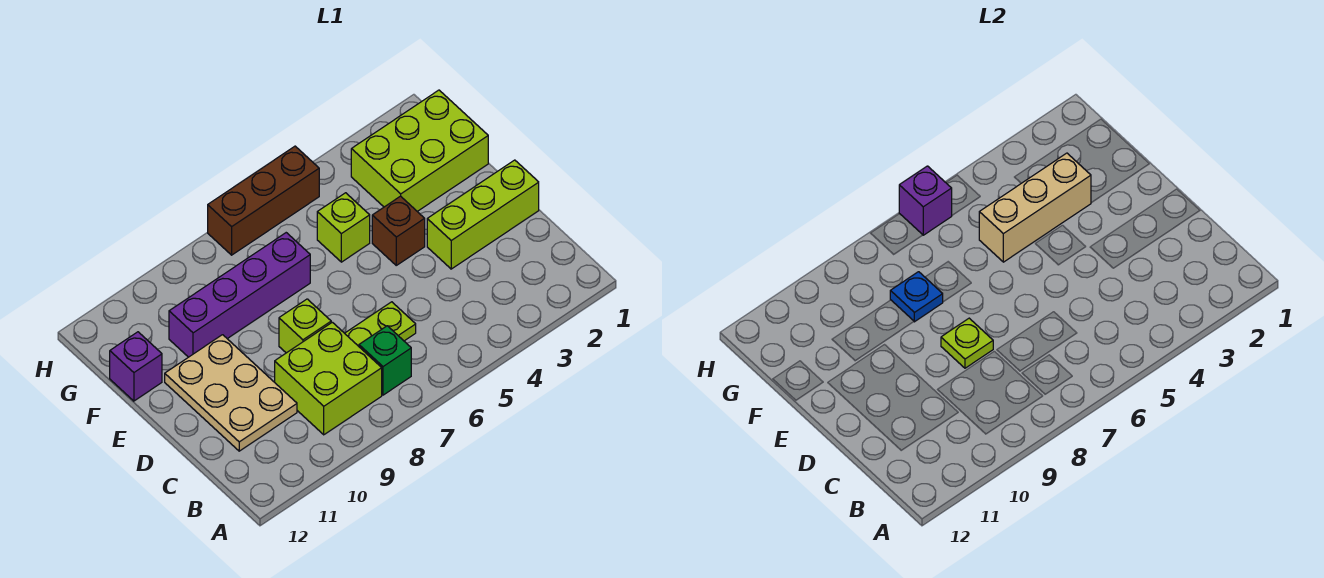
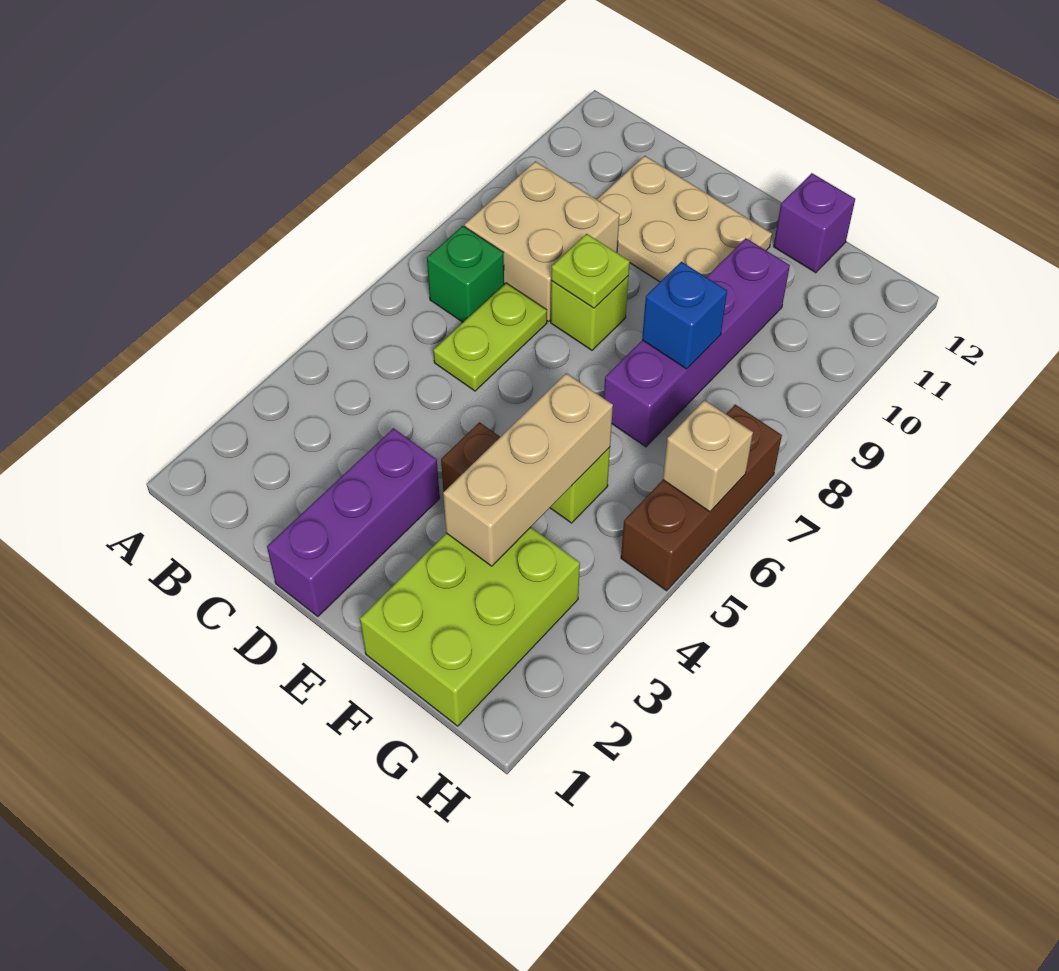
lime brick B8:C9 level 1 -> tan brick B8:C9 level 1
lime brick D1:D3 level 1 -> purple brick D1:D3 level 1
blue plate F8 level 2 -> blue brick F8 level 2
purple brick H6 level 2 -> tan brick H6 level 2

